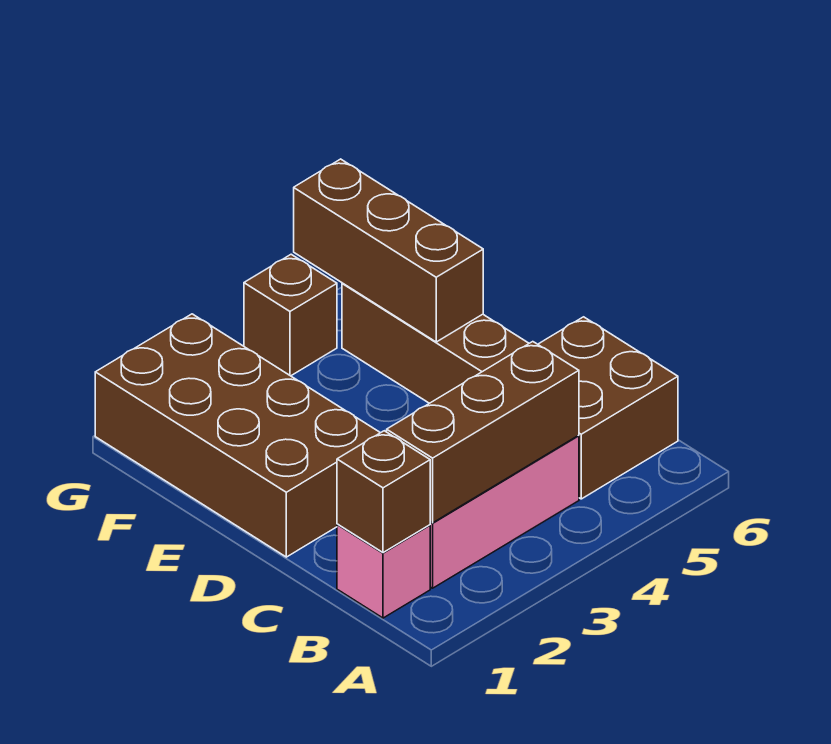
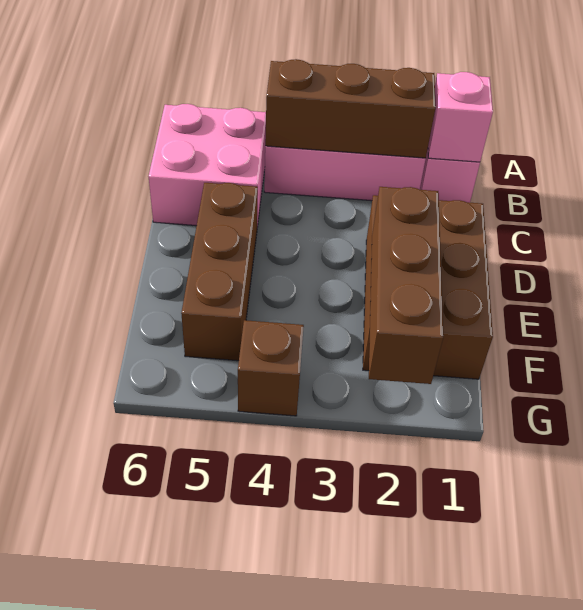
brown brick B1 level 2 -> pink brick B1 level 2
brown brick B5:C6 level 1 -> pink brick B5:C6 level 1
brown brick D1:G2 level 1 -> brown brick D1:F2 level 1
brown brick E5:G5 level 2 -> brown brick E2:G2 level 2

